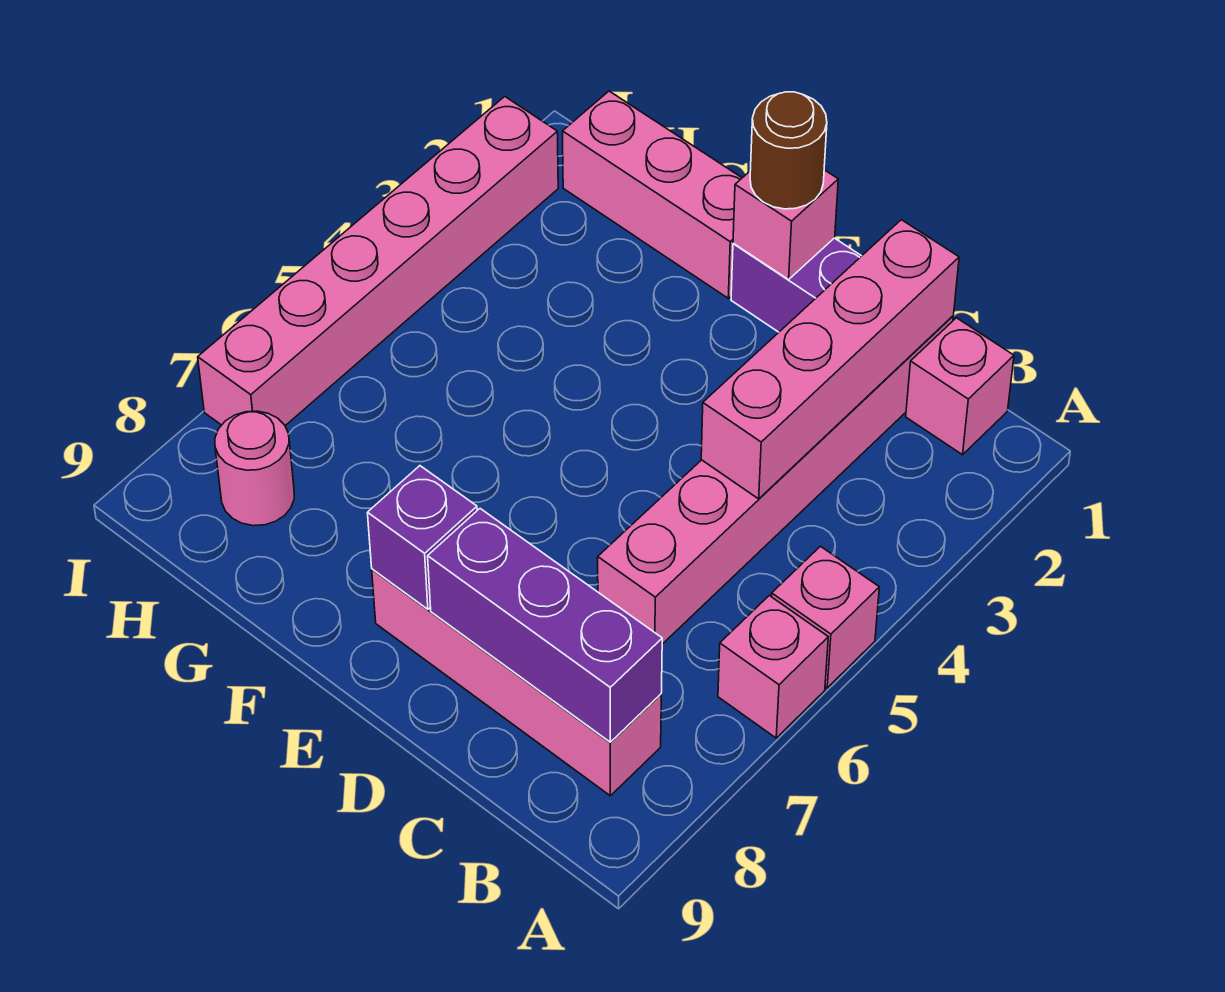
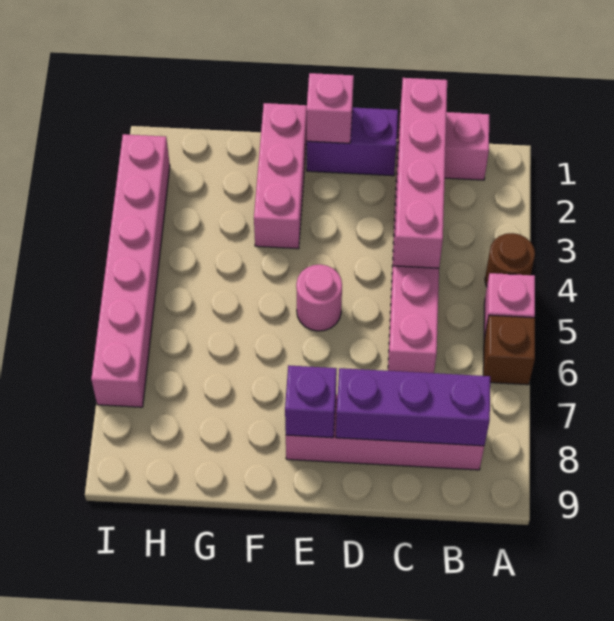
pink brick A6 level 1 -> brown brick A6 level 1
brown round brick E1 level 3 -> brown round brick A4 level 1
pink brick F1:H1 level 1 -> pink brick F1:F3 level 1
pink round brick H8 level 1 -> pink round brick E5 level 1

